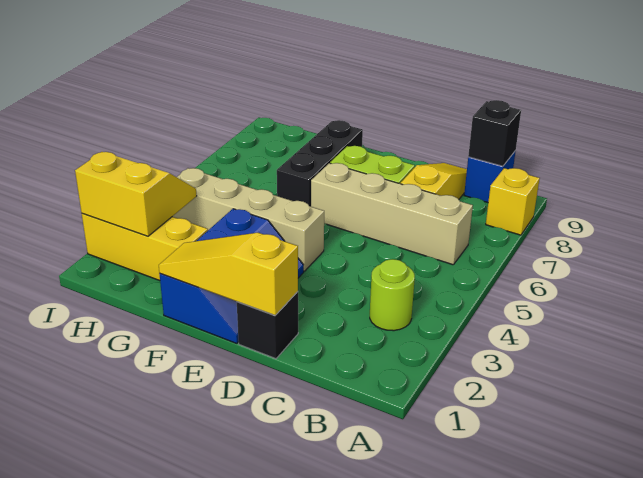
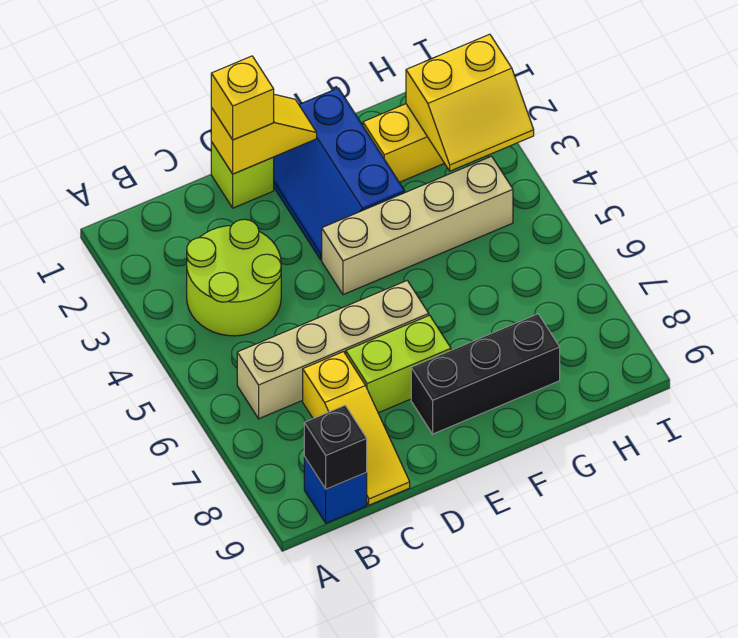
yellow brick A8 level 1 -> yellow brick D1 level 3
lime round brick B3 level 1 -> lime round brick B3:C4 level 1
black brick D1 level 1 -> lime brick D1 level 1
yellow slope D1:F1 level 2 top D -> yellow slope D1:E1 level 2 top D
black brick F6:F8 level 1 -> black brick E8:G8 level 1

